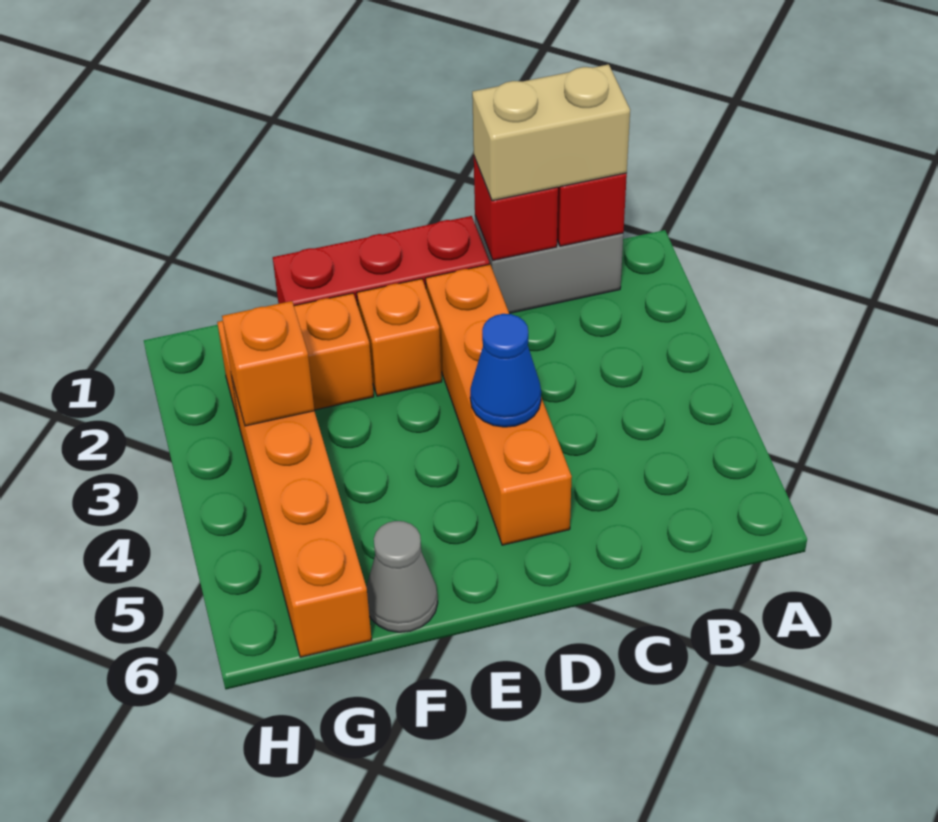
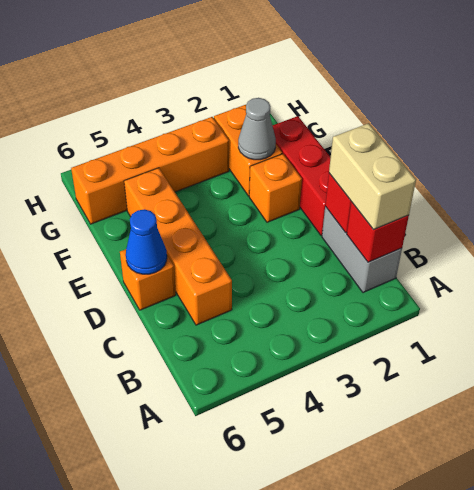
orange brick D2:D5 level 1 -> orange brick C5:F5 level 1
blue cone D4 level 2 -> blue cone D6 level 2
grey cone F6 level 1 -> grey cone F2 level 2
orange brick G3 level 2 -> orange brick D6 level 1

